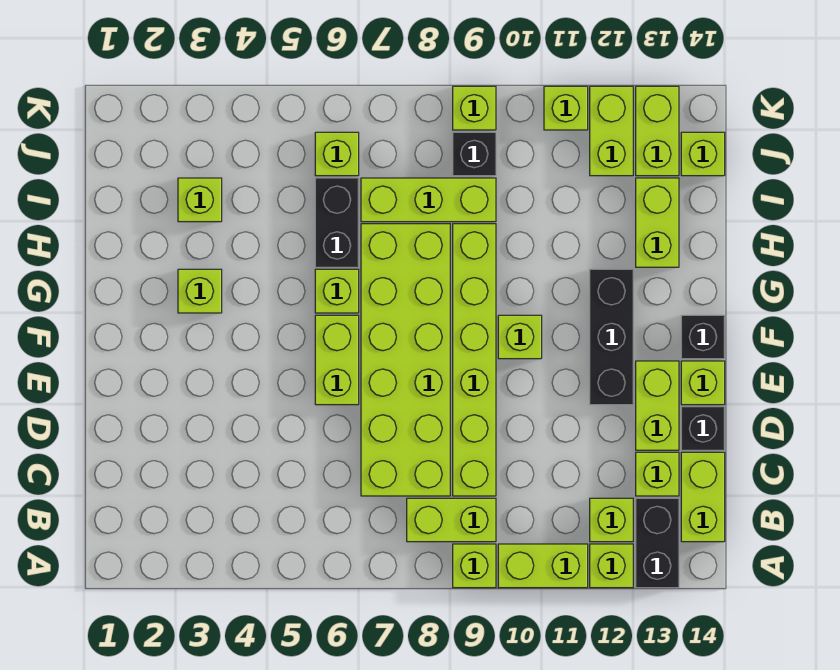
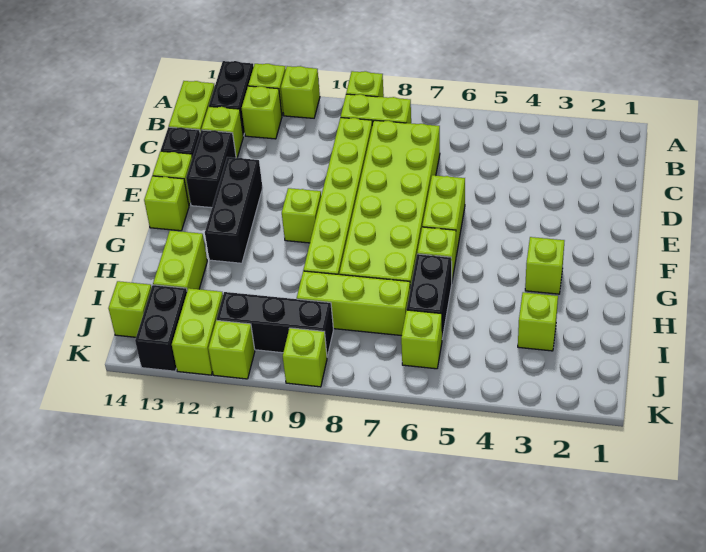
lime brick A10:A11 level 1 -> lime brick A11 level 1
lime brick D13:E13 level 1 -> black brick D13:E13 level 1
black brick F14 level 1 -> lime brick F14 level 1
black brick J9 level 1 -> black brick J9:J11 level 1
lime brick J13:K13 level 1 -> black brick J13:K13 level 1

